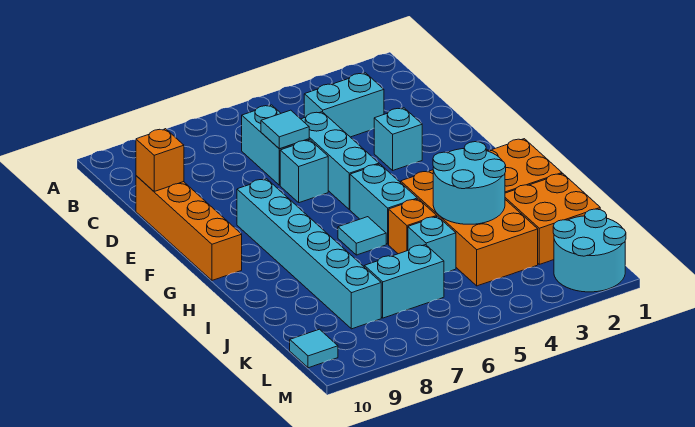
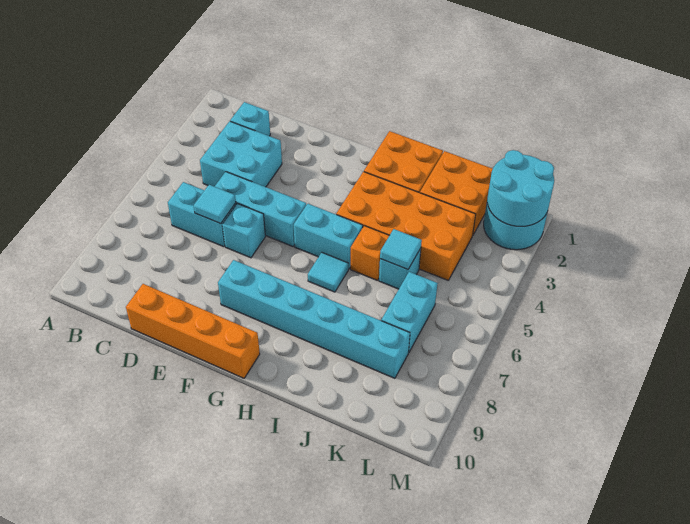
cyan brick C3:C4 level 1 -> cyan brick C3:D4 level 1
orange brick D10 level 2 -> none
cyan brick E3 level 1 -> cyan brick C2 level 1
cyan round brick I3:J4 level 2 -> cyan round brick L1:M2 level 2
cyan tile L10 level 1 -> cyan tile J5 level 2

